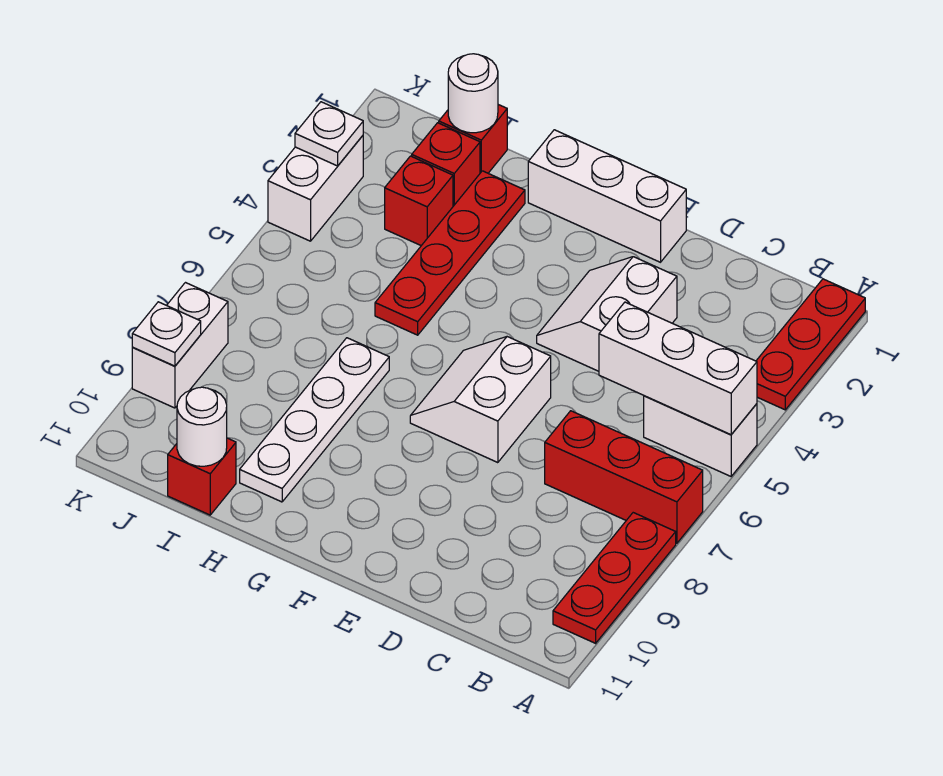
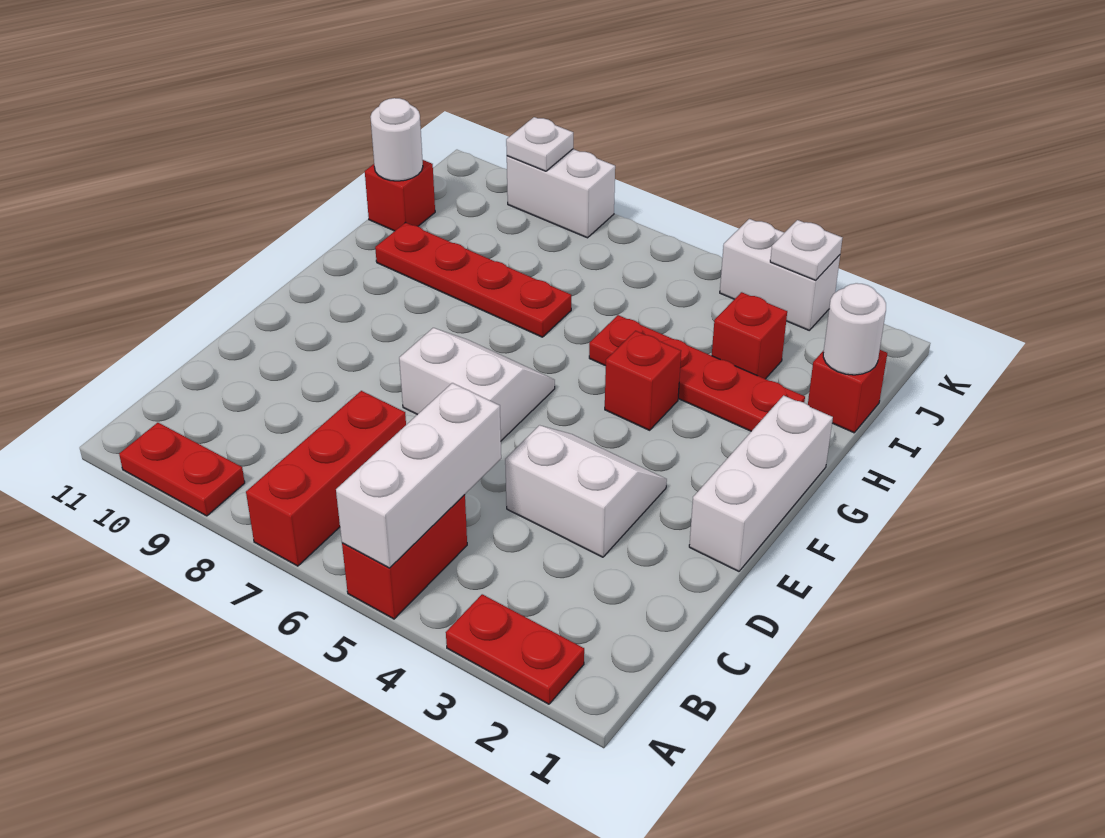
red plate A1:A3 level 1 -> red plate A2:A3 level 1
white brick A5:B5 level 1 -> red brick A5:B5 level 1
red plate A8:A10 level 1 -> red plate A9:A10 level 1
white plate H7:H10 level 1 -> red plate H7:H10 level 1
red brick I2 level 1 -> red brick G4 level 1

